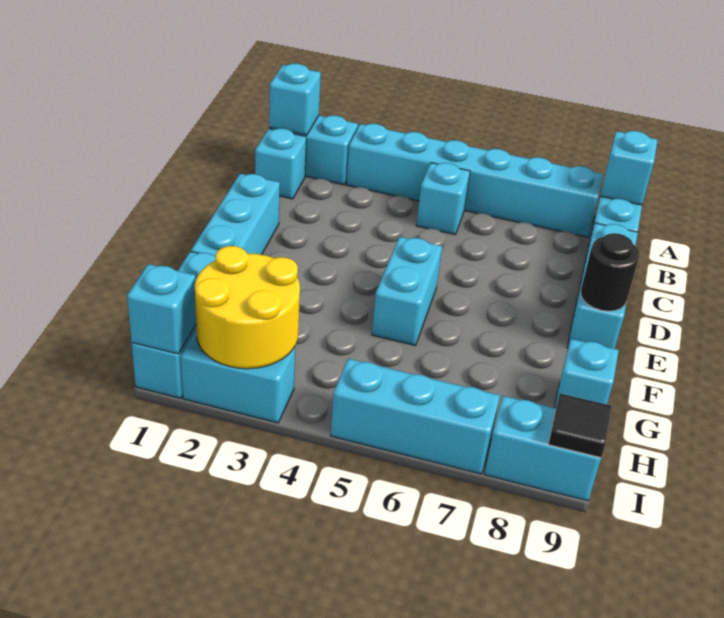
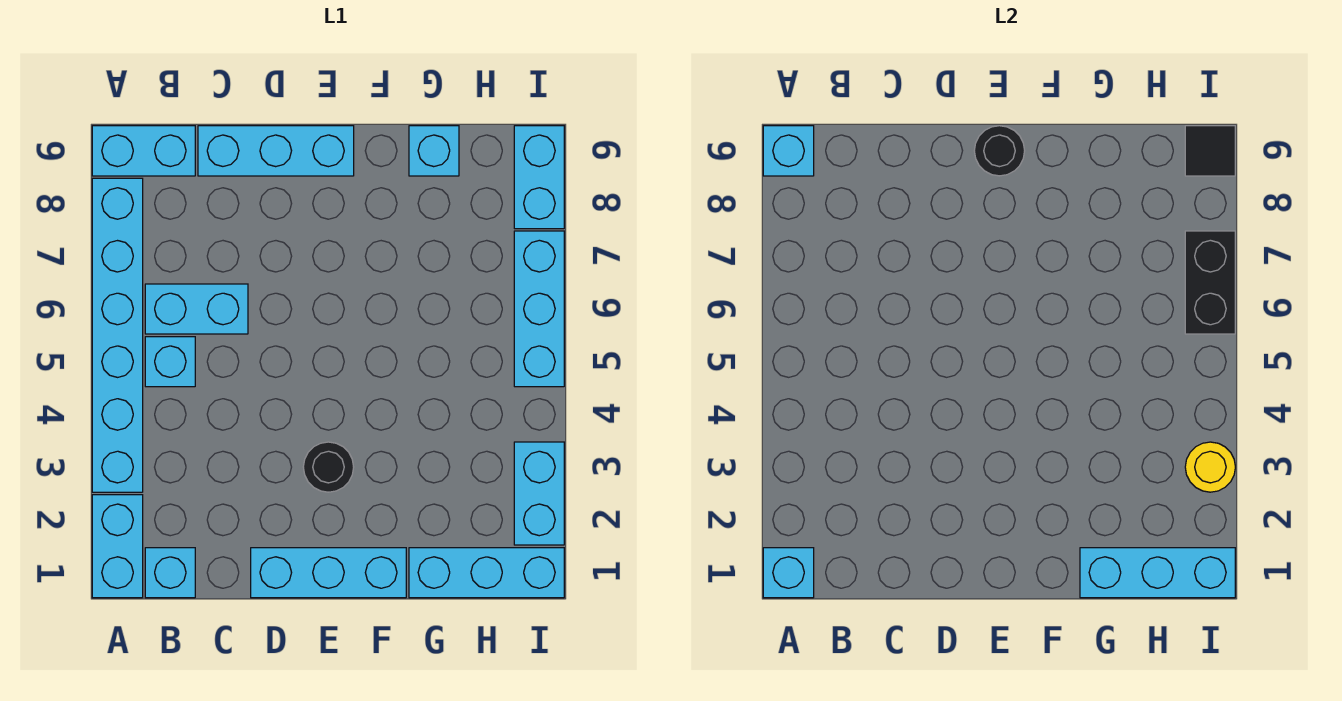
none -> black round brick E3 level 1
cyan brick E5:F5 level 1 -> cyan brick B6:C6 level 1
yellow round brick H2:I3 level 2 -> yellow round brick I3 level 2
cyan brick I1 level 2 -> cyan brick G1:I1 level 2
none -> black brick I6:I7 level 2

